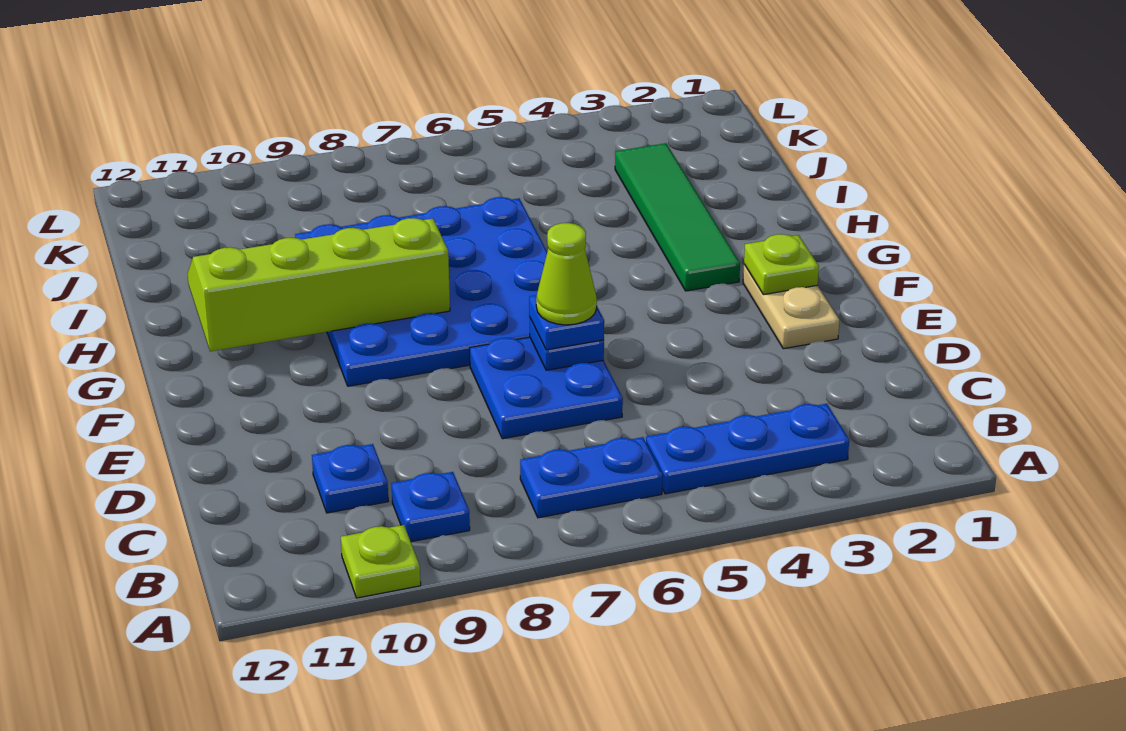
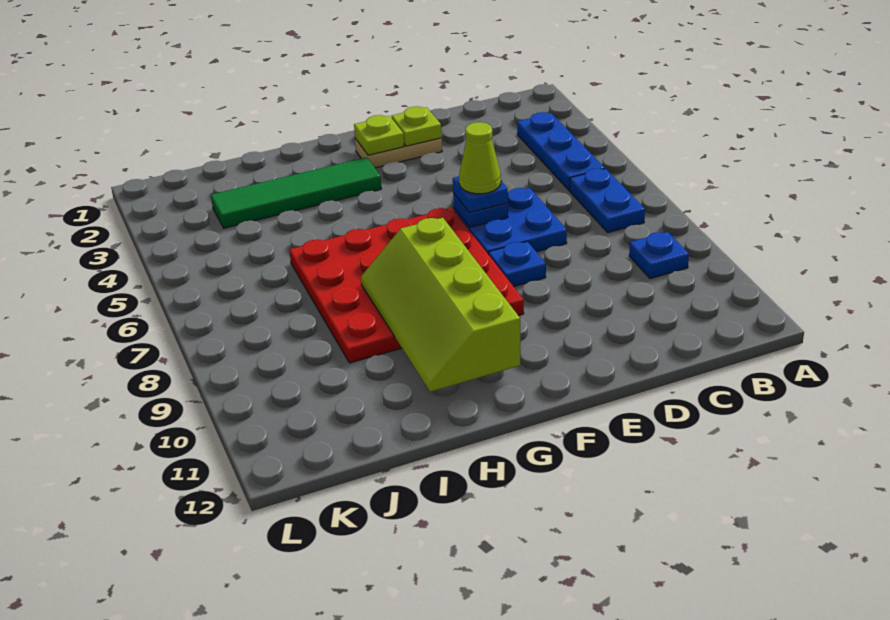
lime plate A10 level 1 -> lime plate E2 level 2
blue plate C10 level 1 -> blue plate E8 level 1
blue plate F6:I9 level 1 -> red plate F6:I9 level 1

